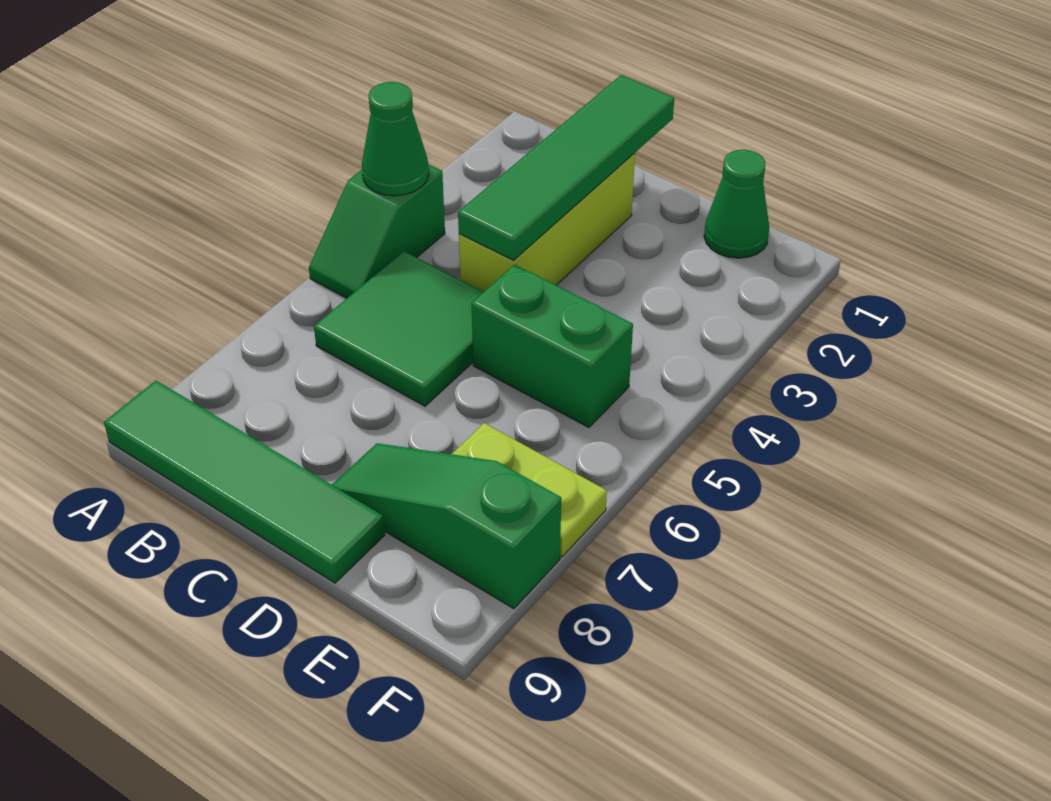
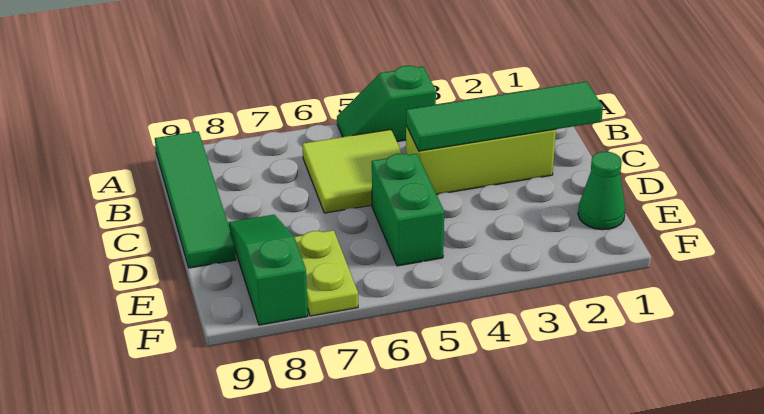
green cone A4 level 2 -> none
green tile B5:C6 level 1 -> lime tile B5:C6 level 1

